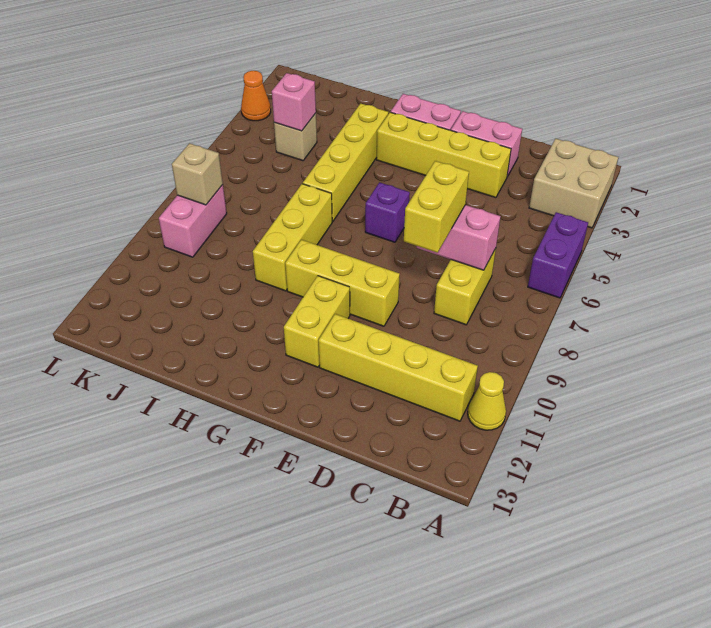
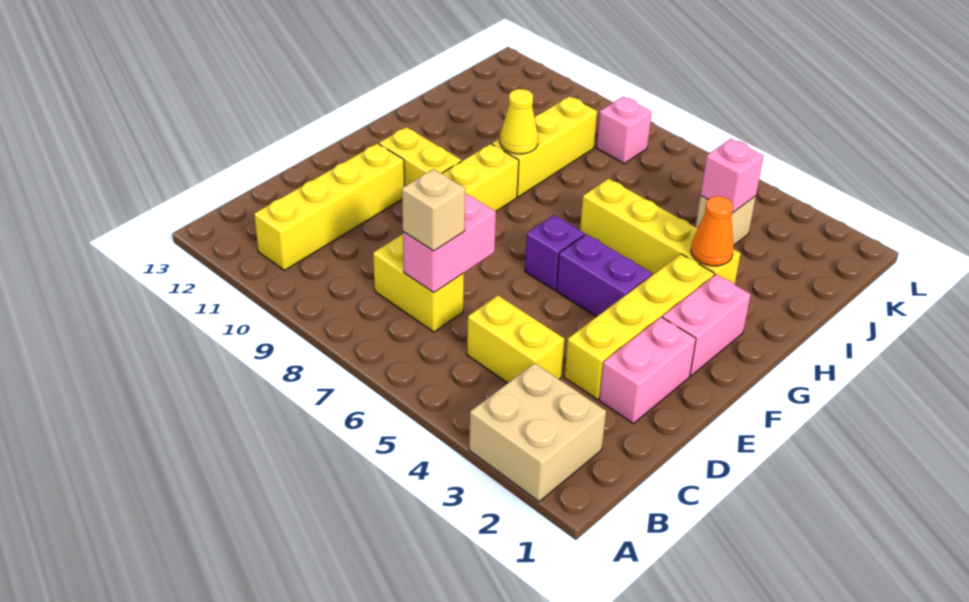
purple brick A5:A6 level 1 -> purple brick F4:F5 level 1
yellow cone A11 level 1 -> yellow cone H9 level 2
yellow brick D7:D8 level 3 -> yellow brick C4:C5 level 1
yellow brick H7:H9 level 1 -> yellow brick H9:J9 level 1
pink brick K8:K9 level 1 -> pink brick K8 level 1
tan brick K8 level 2 -> tan brick C7 level 3
orange cone L3 level 1 -> orange cone H3 level 2

